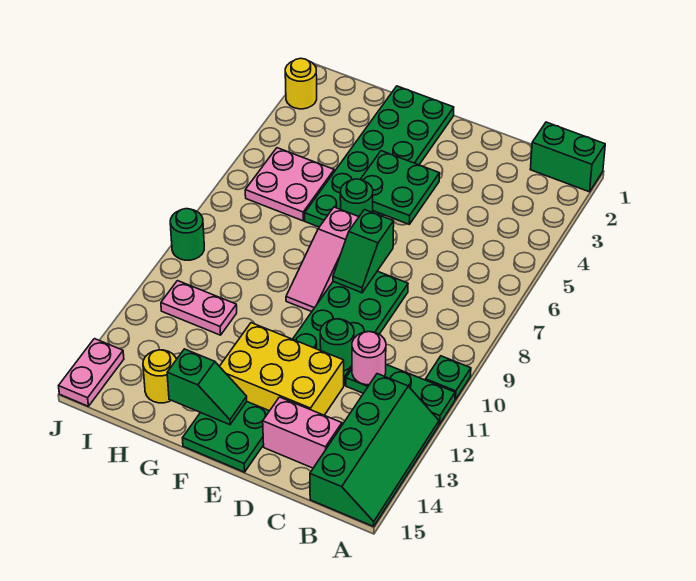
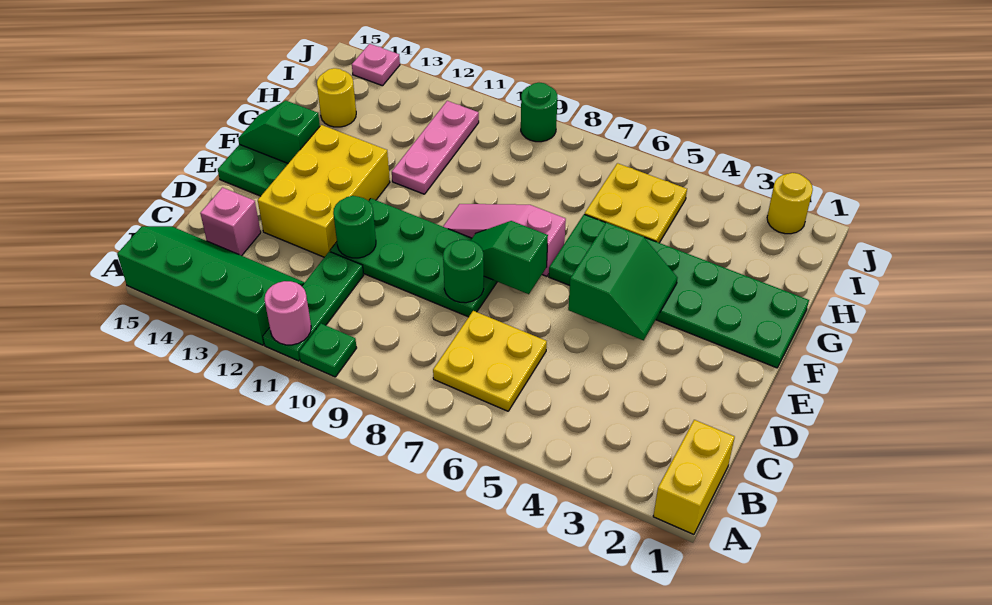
green brick A1:B1 level 1 -> yellow brick A1:B1 level 1
green slope A12:B15 level 1 top B -> green slope A12:B15 level 1 top A
none -> yellow plate B6:C7 level 1
pink round brick C11 level 2 -> pink round brick A11 level 2
pink brick C14:D14 level 1 -> pink brick C14 level 1
green plate E4:F5 level 2 -> green slope E4:F5 level 2 top 5
green round brick F6 level 2 -> green round brick D8 level 2
green slope F14:G14 level 2 top G -> green slope F14:F15 level 2 top 14
pink plate H5:I6 level 1 -> yellow plate H5:I6 level 1
pink plate H11:I11 level 1 -> pink plate G11:I11 level 1
pink plate J14:J15 level 1 -> pink plate J14 level 1

